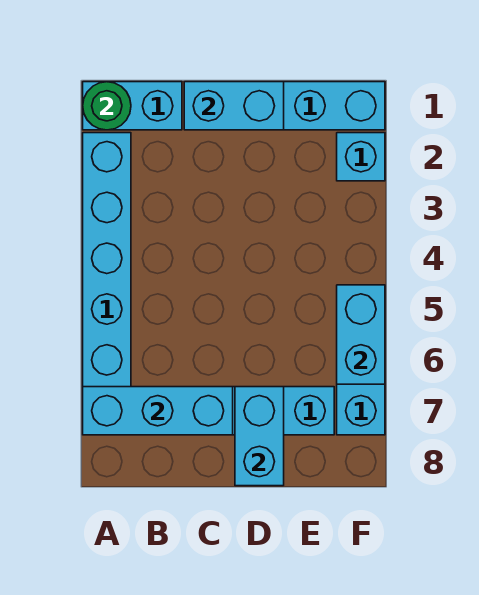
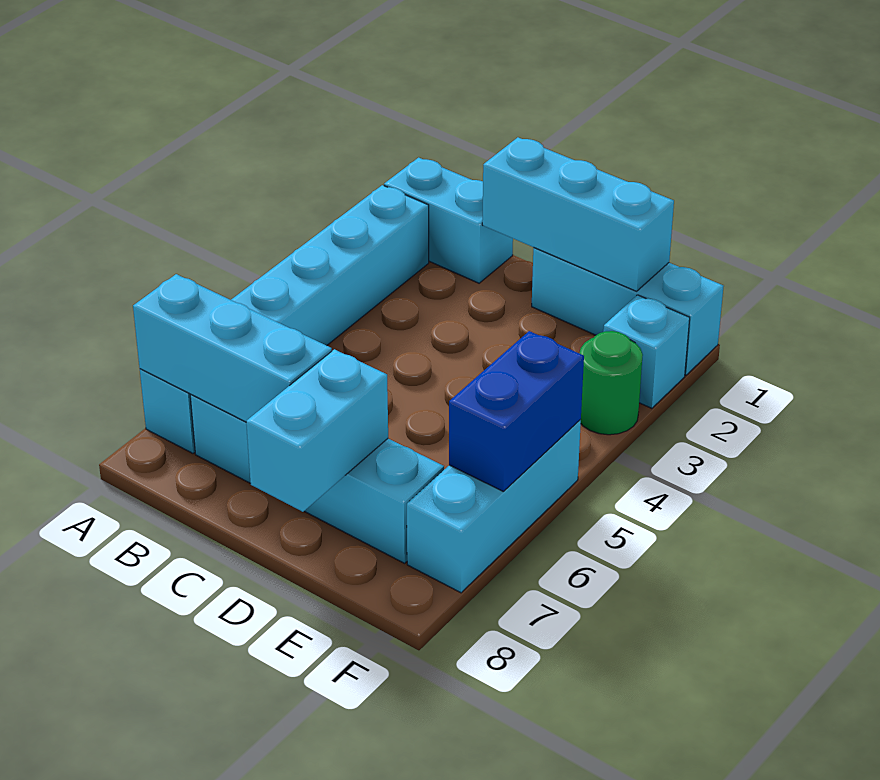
green round brick A1 level 2 -> green round brick F3 level 1
cyan brick C1:D1 level 2 -> cyan brick C1:E1 level 2
cyan brick F5:F6 level 2 -> blue brick F5:F6 level 2

